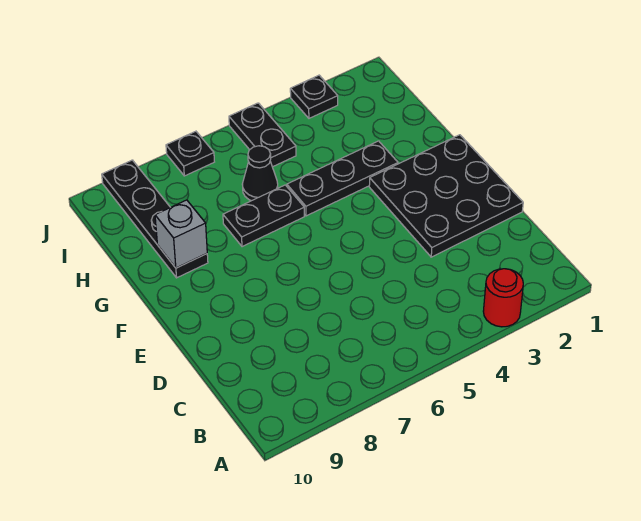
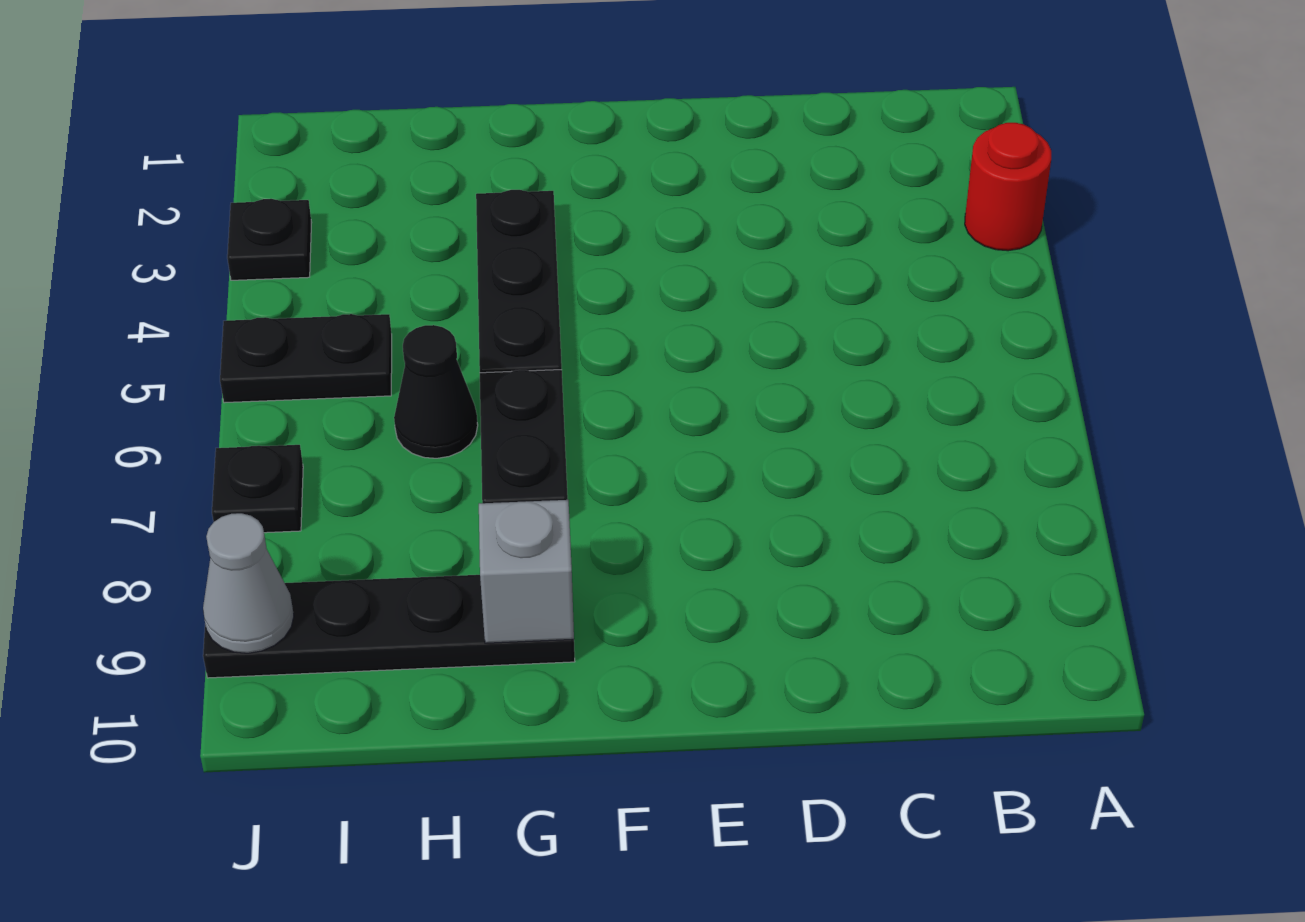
black plate D1:F3 level 1 -> none
none -> grey cone J9 level 2

